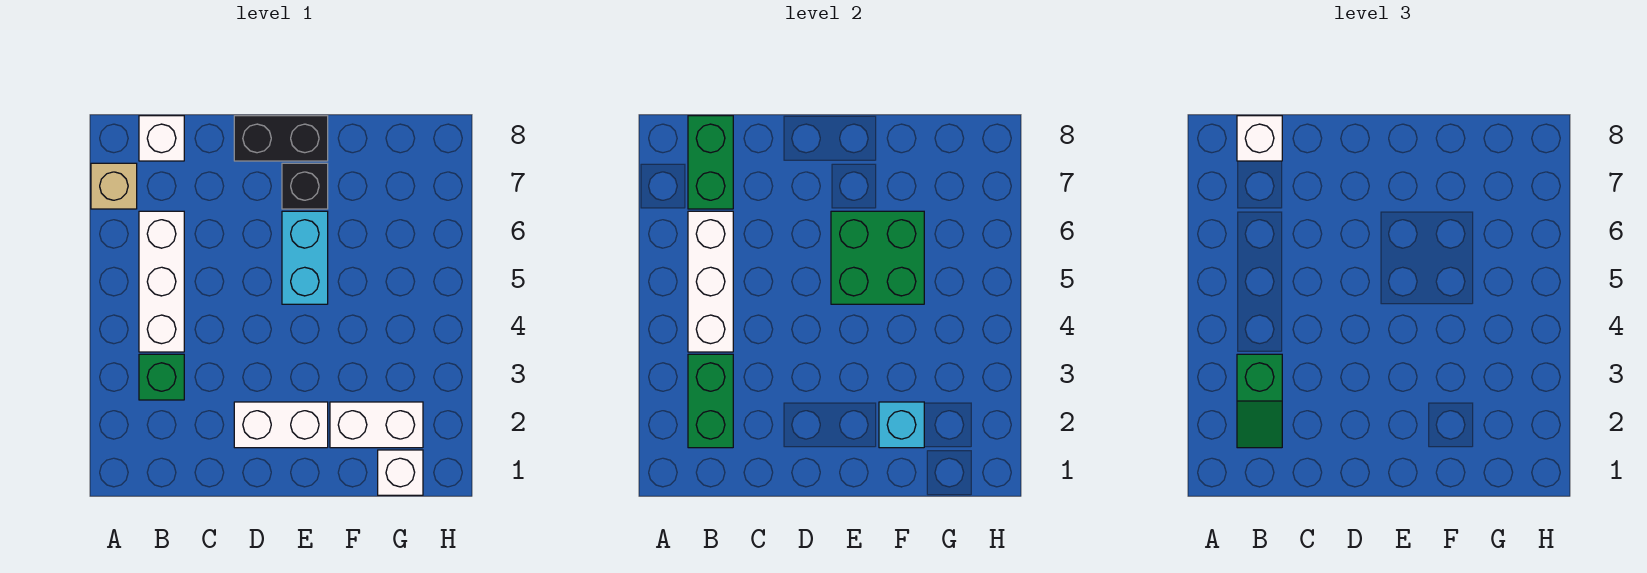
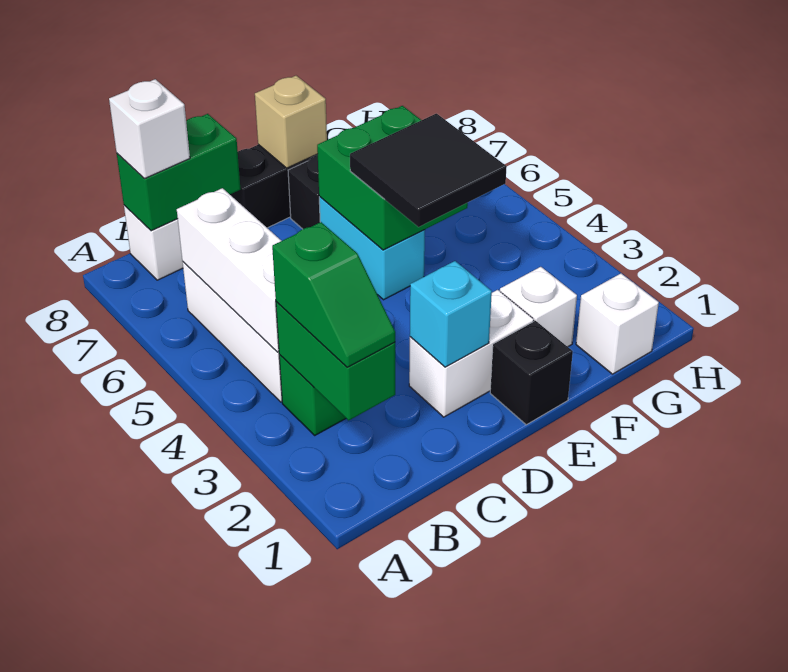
tan brick A7 level 1 -> tan brick E8 level 2
green brick B7:B8 level 2 -> green brick B8:C8 level 2
none -> black brick E1 level 1
none -> black tile E4:F5 level 3
white brick F2:G2 level 1 -> white brick F2 level 1
cyan brick F2 level 2 -> cyan brick D2 level 2

